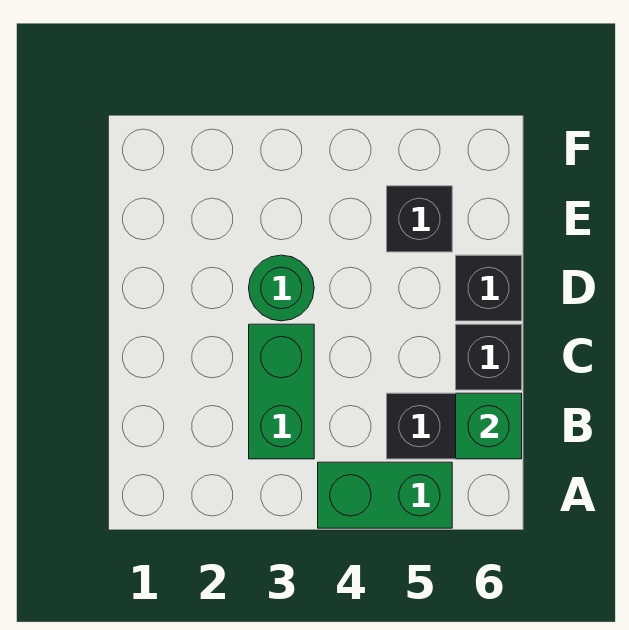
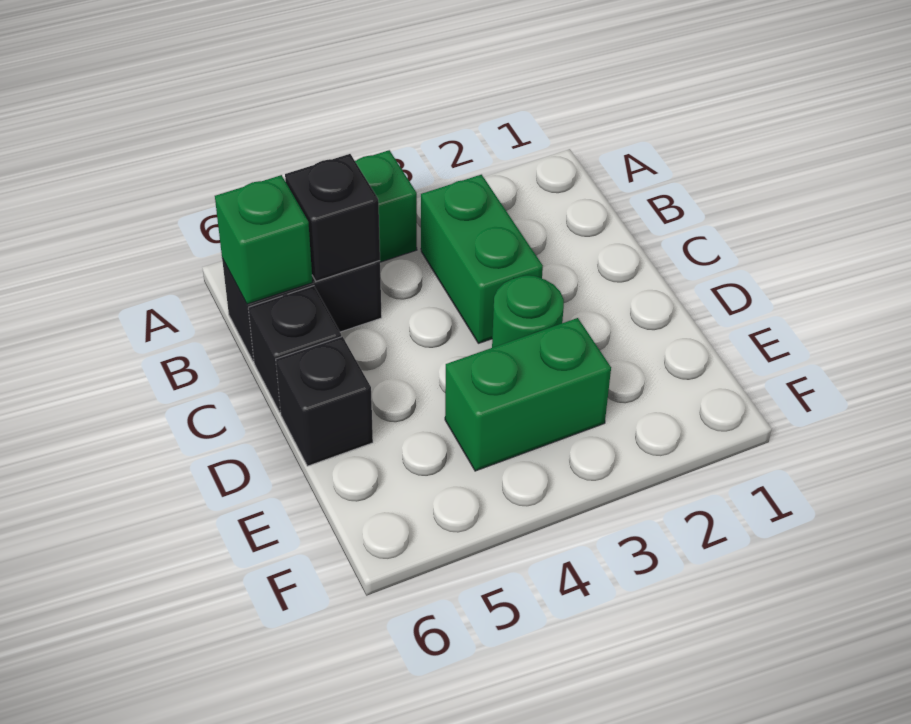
none -> green brick E3:E4 level 1
black brick E5 level 1 -> black brick B5 level 2

